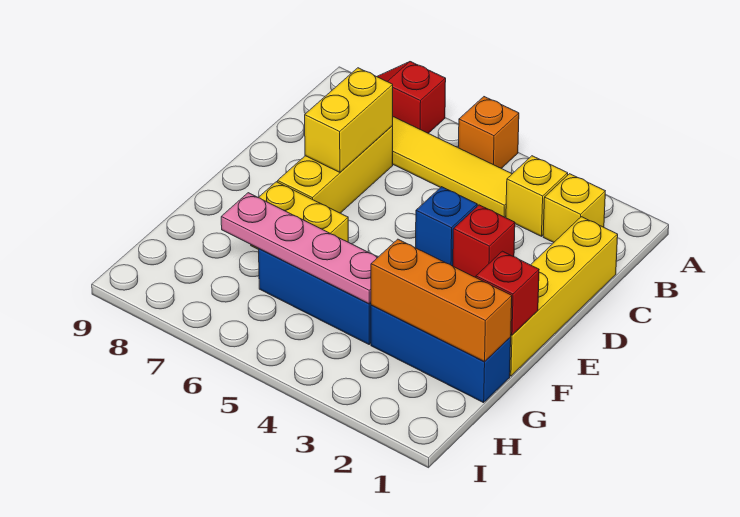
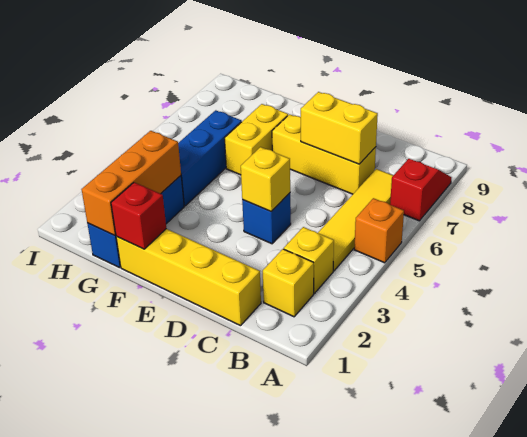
red brick D3 level 1 -> none
none -> yellow brick D4 level 2
pink plate G4:G7 level 2 -> none

